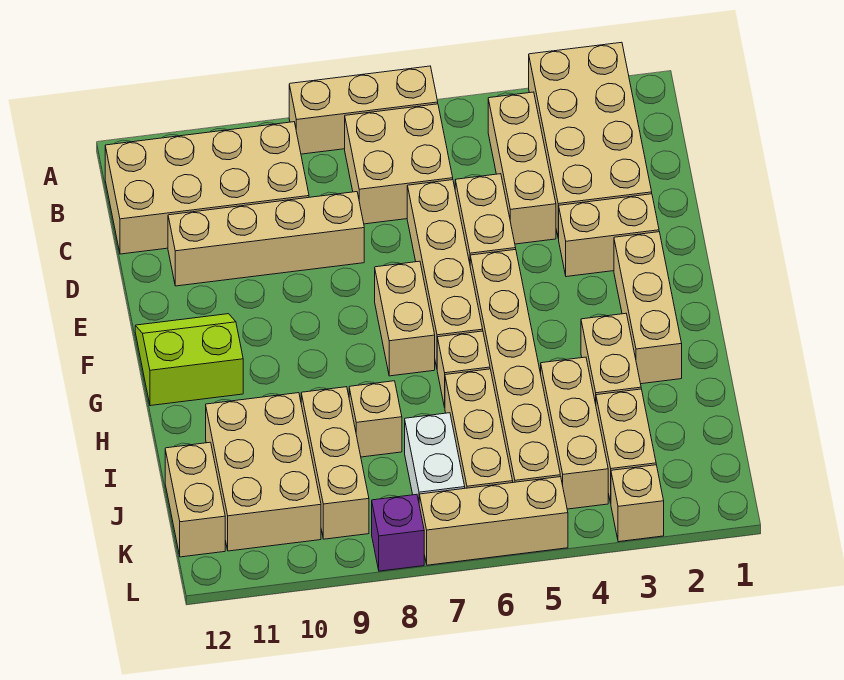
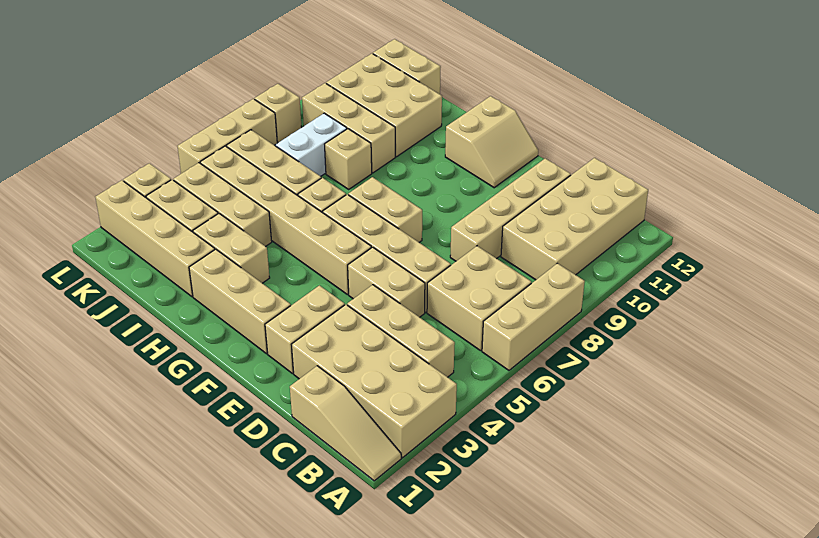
none -> tan slope A1:C1 level 1 top C
lime slope F11:G12 level 1 top G -> tan slope F11:G12 level 1 top G
none -> tan brick I2:L2 level 1
white brick J7:K7 level 1 -> white brick J7:J8 level 1
purple brick L8 level 1 -> tan brick L8 level 1

